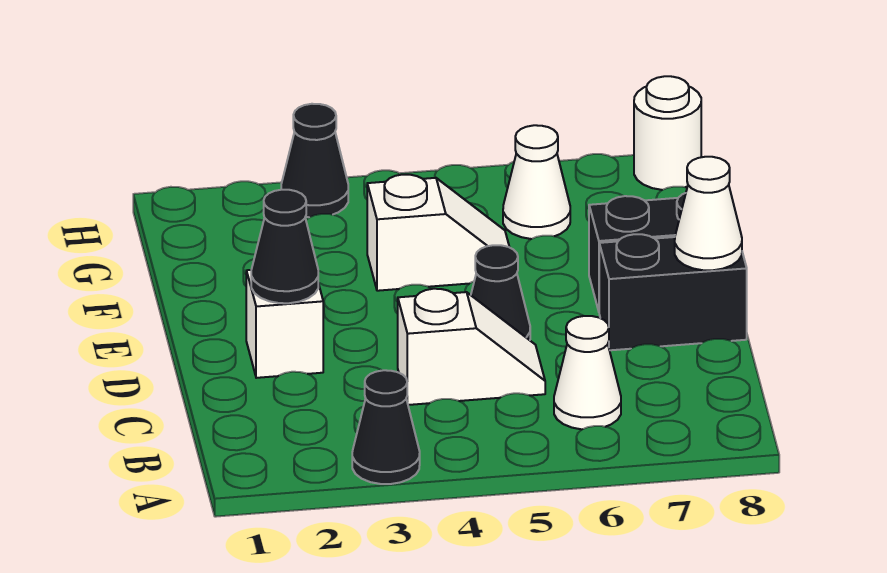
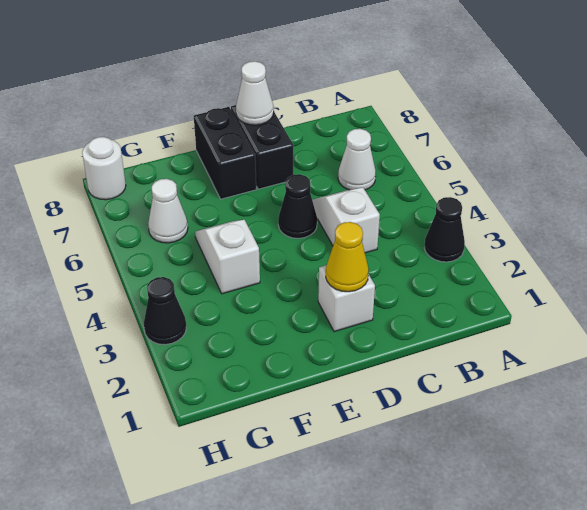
black cone D2 level 2 -> yellow cone D2 level 2

